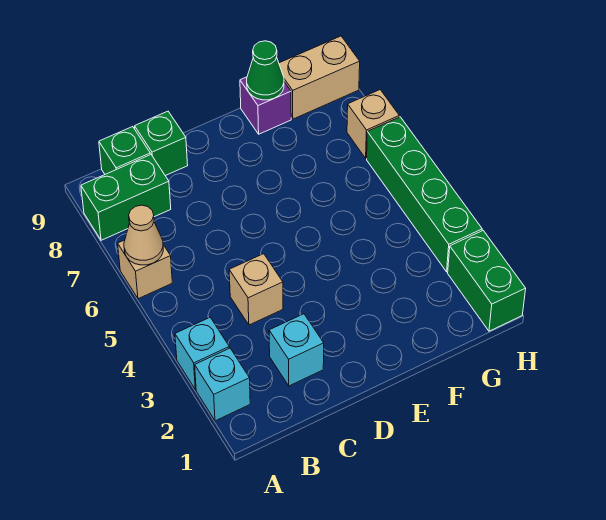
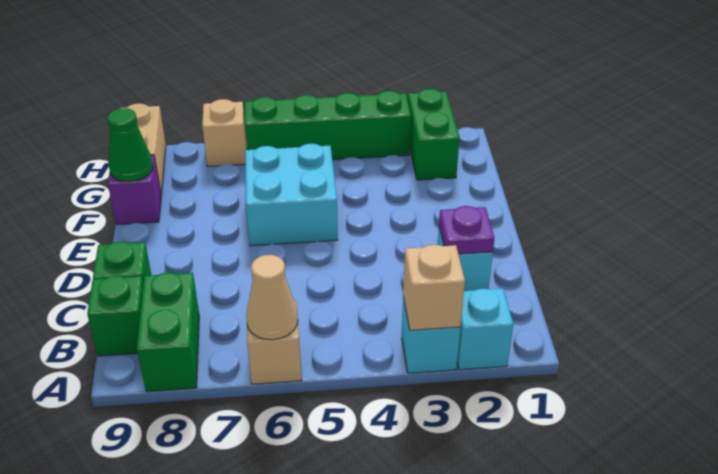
none -> purple plate C2 level 2
tan brick C4 level 1 -> tan brick A3 level 2
none -> cyan brick E5:F6 level 1
green brick H1:H2 level 1 -> green brick G2:H2 level 1

